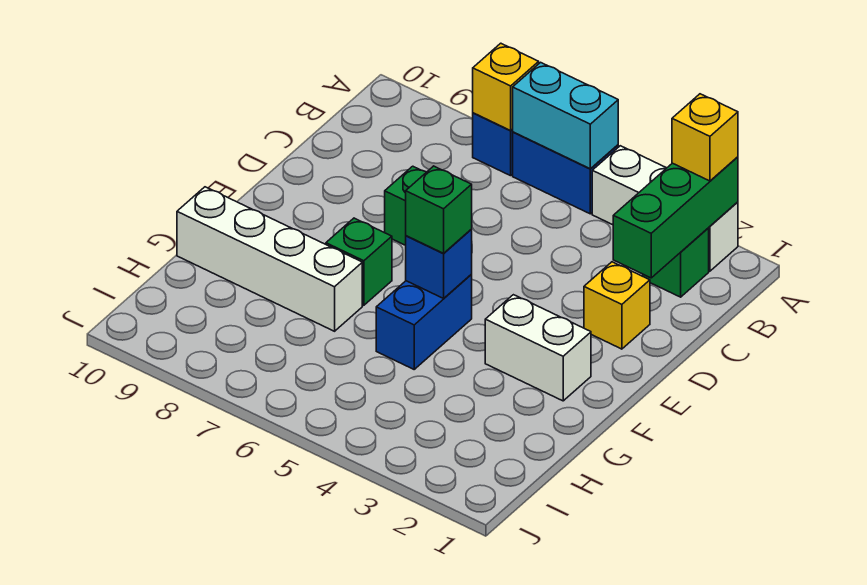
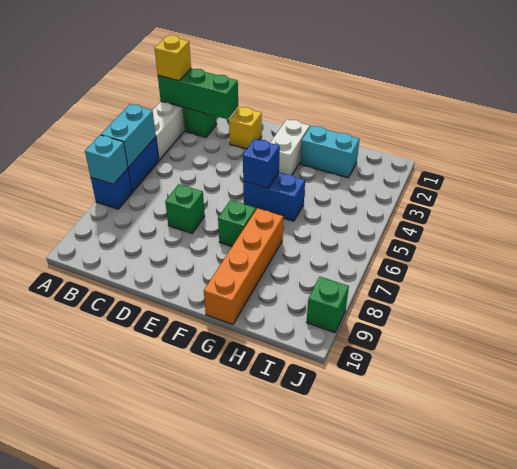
yellow brick A7 level 2 -> cyan brick A7 level 2
green brick F5 level 3 -> green brick J9 level 1
none -> cyan brick G2:H2 level 1
white brick G7:G10 level 1 -> orange brick G7:G10 level 1

